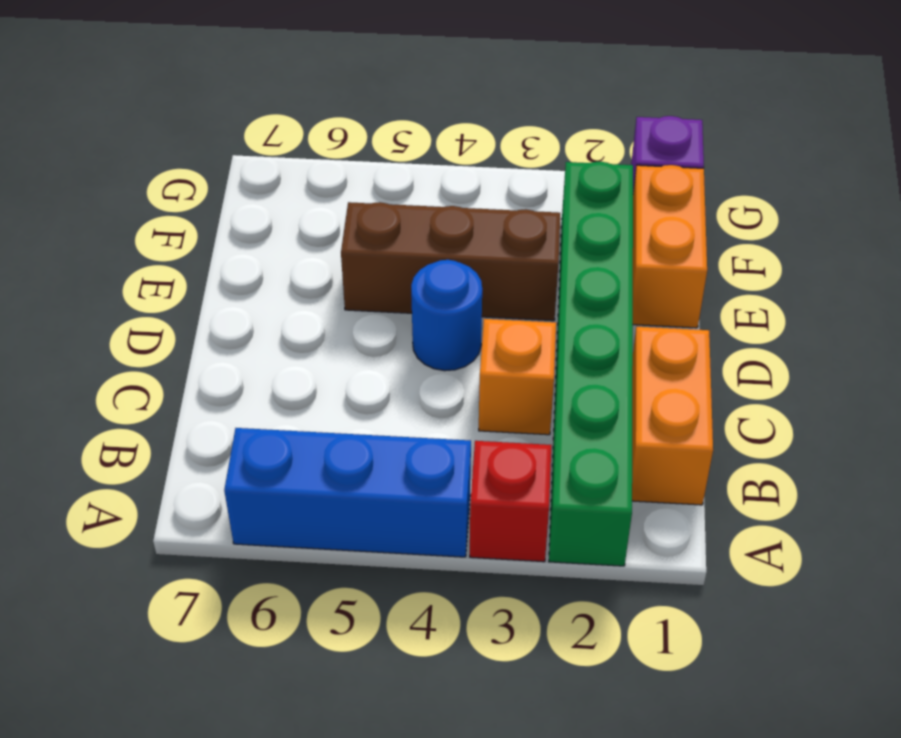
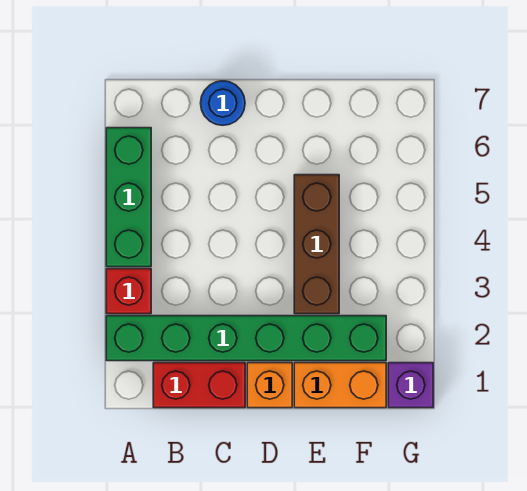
blue brick A4:A6 level 1 -> green brick A4:A6 level 1
orange brick B1:C1 level 1 -> red brick B1:C1 level 1
orange brick C3 level 1 -> orange brick D1 level 1
blue round brick D4 level 1 -> blue round brick C7 level 1

